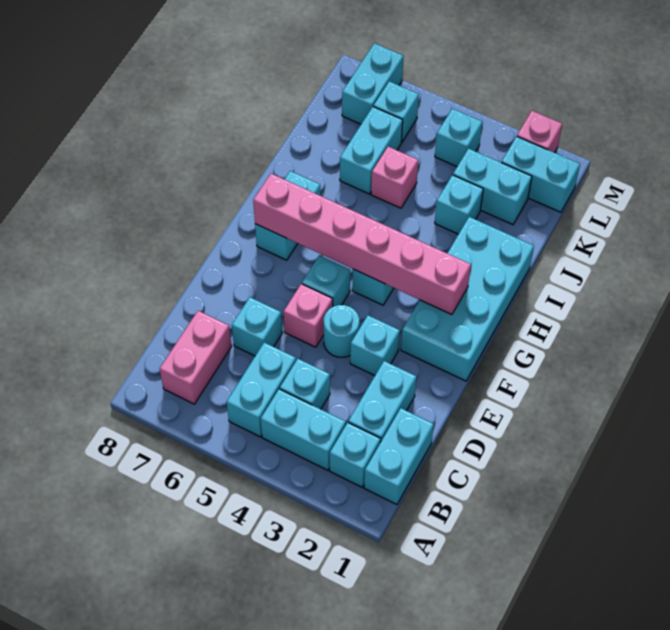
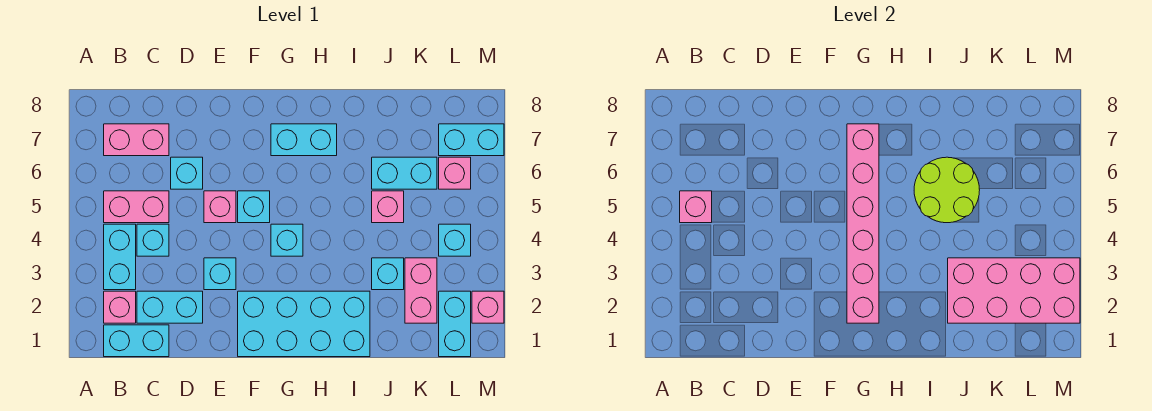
cyan brick B2 level 1 -> pink brick B2 level 1
cyan brick B5:C5 level 1 -> pink brick B5:C5 level 1
none -> pink brick B5 level 2
cyan round brick E4 level 1 -> none
none -> lime round brick I5:J6 level 2
none -> pink brick J2:M3 level 2
cyan brick K2:K3 level 1 -> pink brick K2:K3 level 1
cyan brick L6 level 1 -> pink brick L6 level 1

